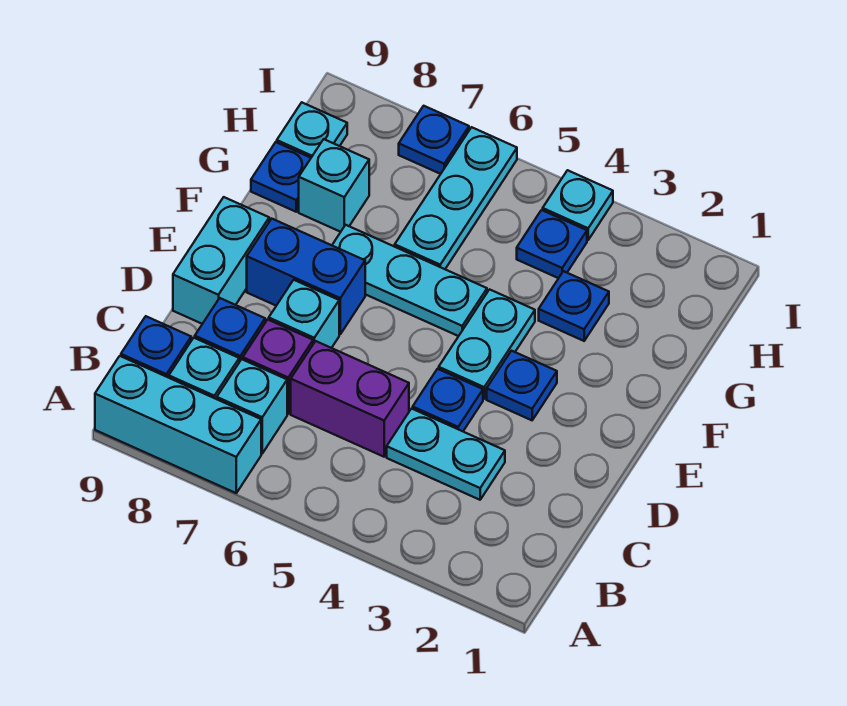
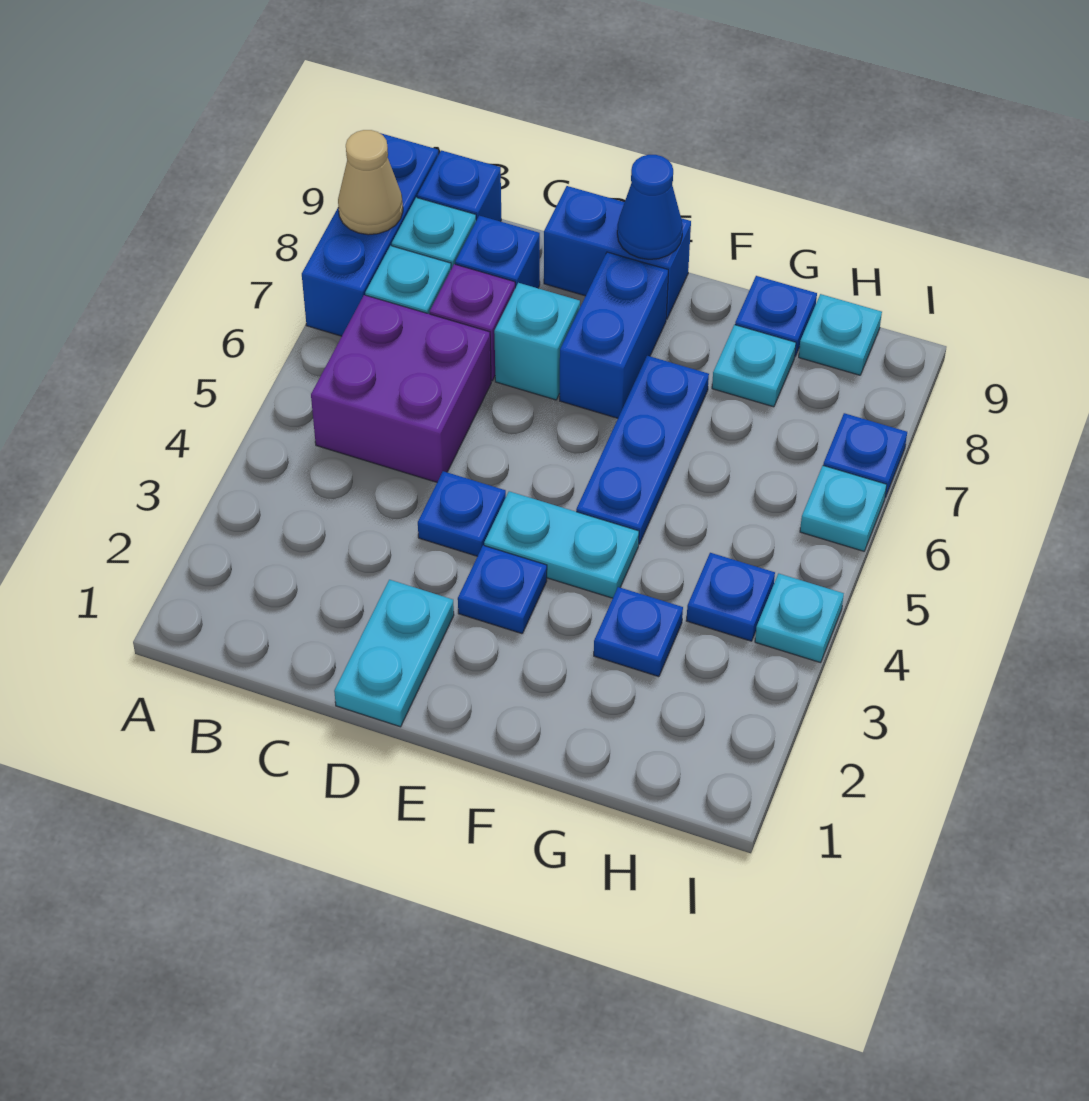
cyan brick A7:A9 level 1 -> blue brick A7:A9 level 1
none -> tan cone A8 level 2
cyan plate C3:C4 level 1 -> cyan plate D1:D2 level 1
purple brick C5:C6 level 1 -> purple brick B5:C6 level 1
cyan brick D9:E9 level 1 -> blue brick D9:E9 level 1
none -> blue cone E9 level 2
cyan plate F5:F7 level 1 -> blue plate F5:F7 level 1
cyan plate G6:I6 level 1 -> cyan plate I6 level 1
cyan brick G8 level 1 -> cyan plate G8 level 1

